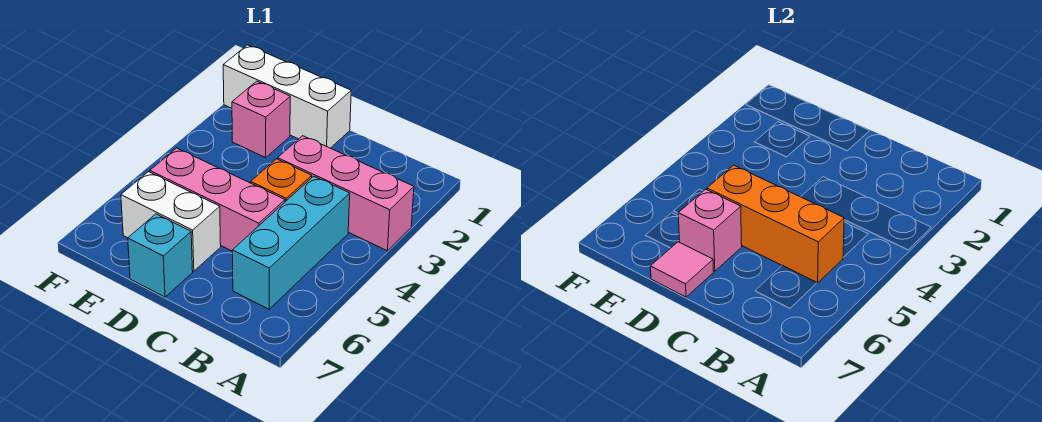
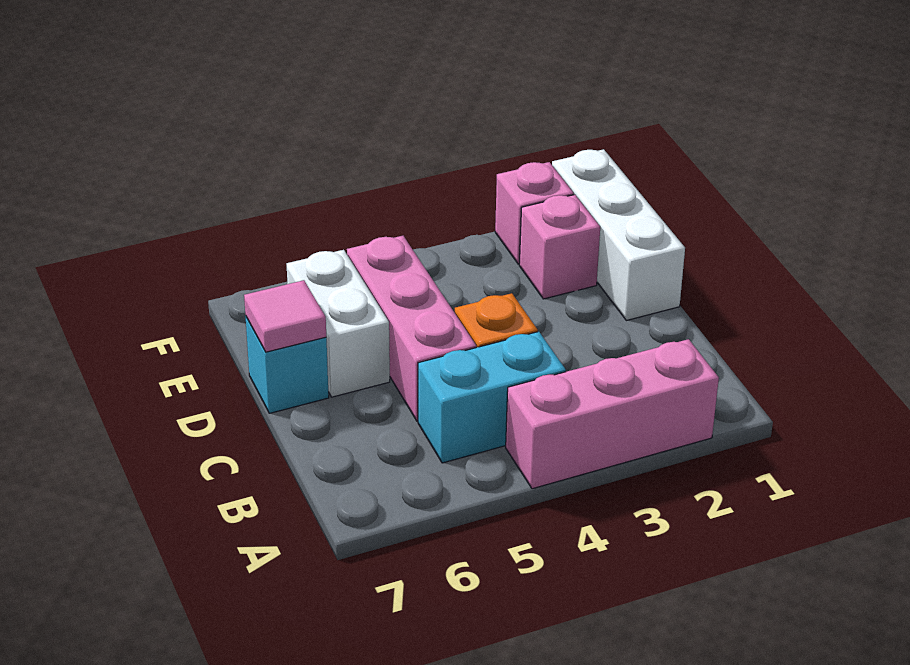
pink brick A3:C3 level 1 -> pink brick A2:A4 level 1
cyan brick B4:B6 level 1 -> cyan brick B4:B5 level 1
orange brick B5:D5 level 2 -> none
pink brick D6 level 2 -> pink brick F2 level 1

